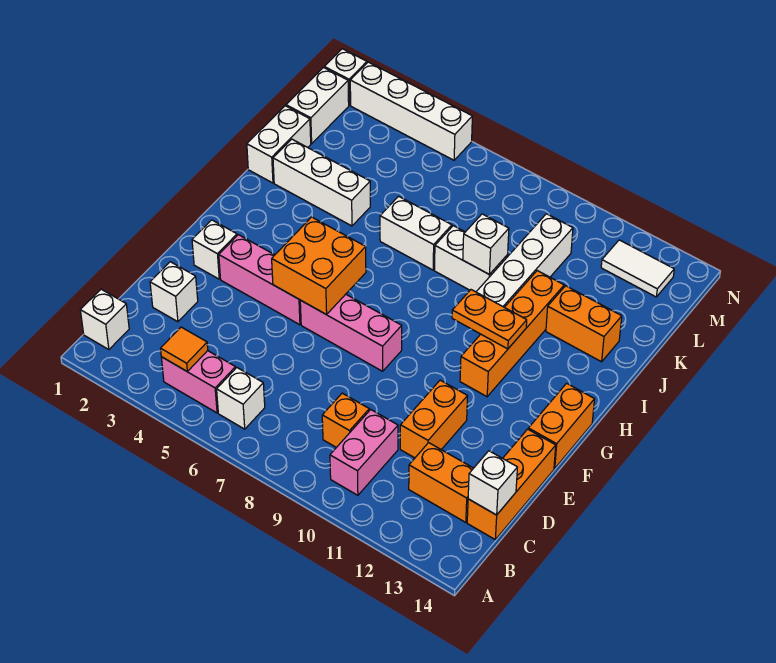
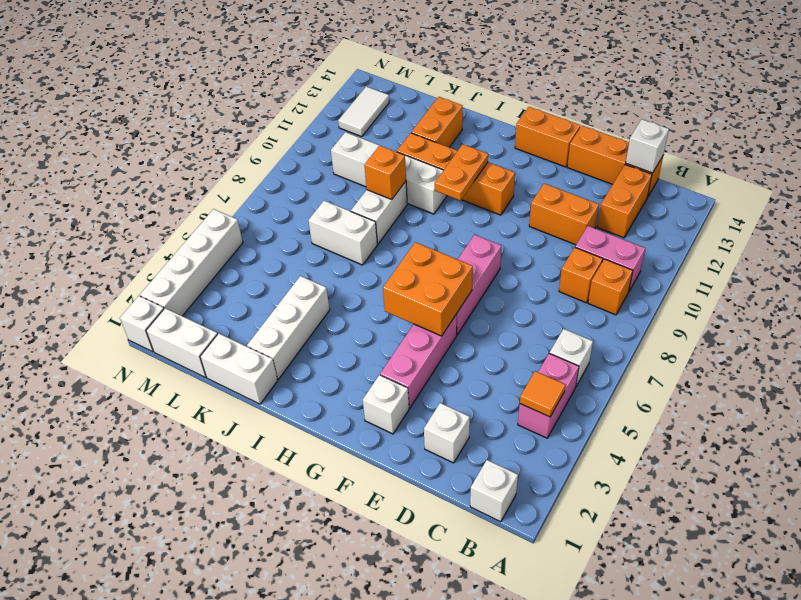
none -> orange brick B9 level 1
white brick J6:J7 level 1 -> white brick J7:K7 level 1
white brick J9 level 2 -> orange brick J9 level 2

